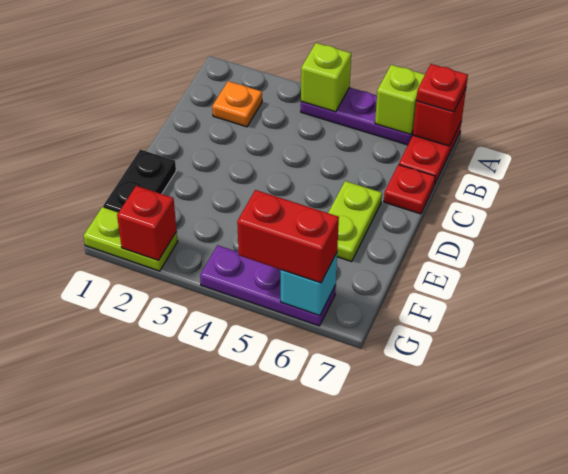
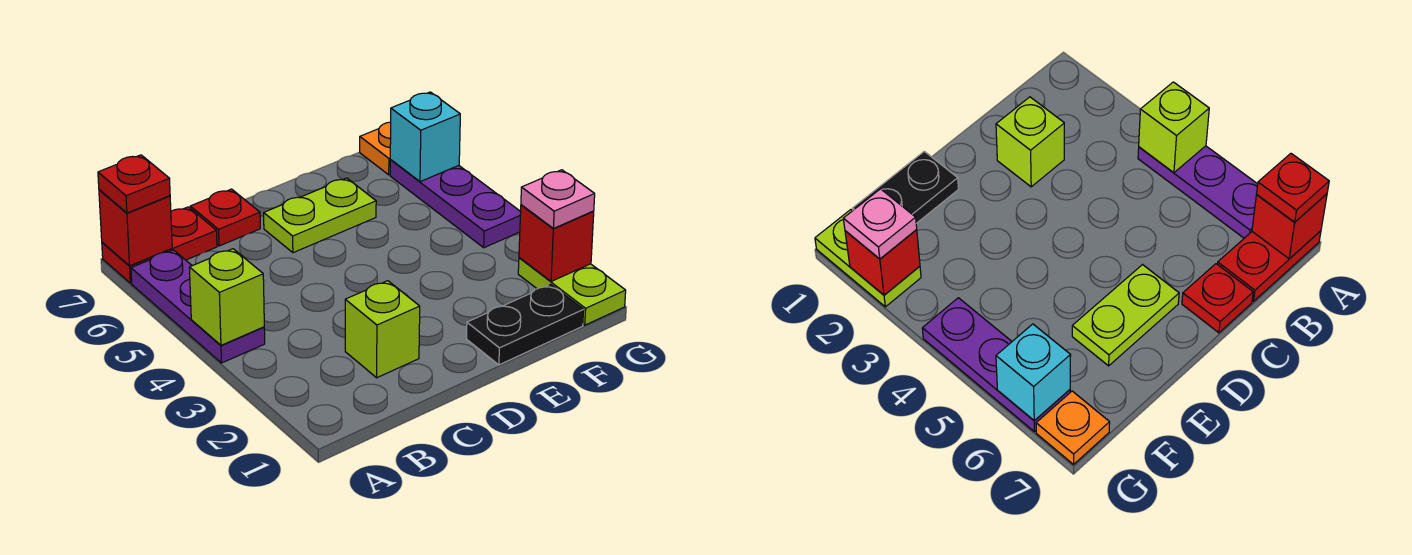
lime brick A6 level 2 -> lime brick C2 level 1
orange plate B2 level 1 -> orange plate G7 level 1
none -> pink plate G2 level 3
red brick G5:G6 level 3 -> none

